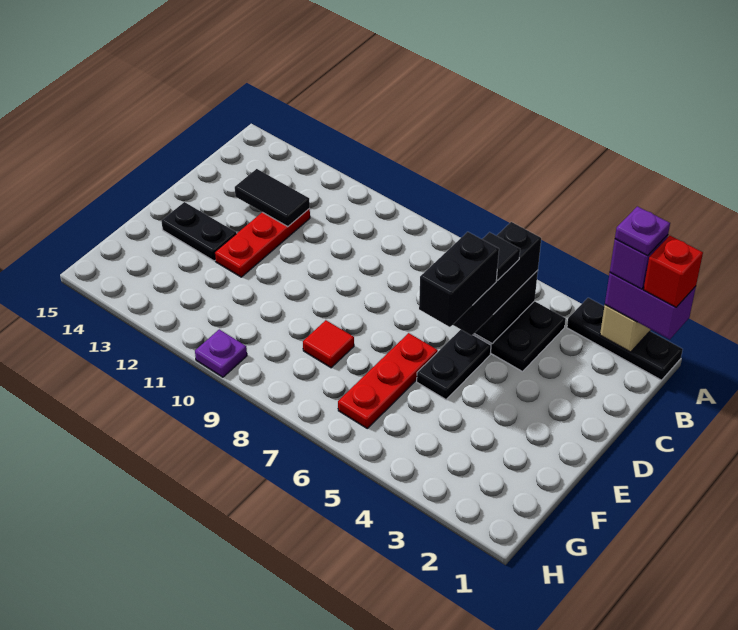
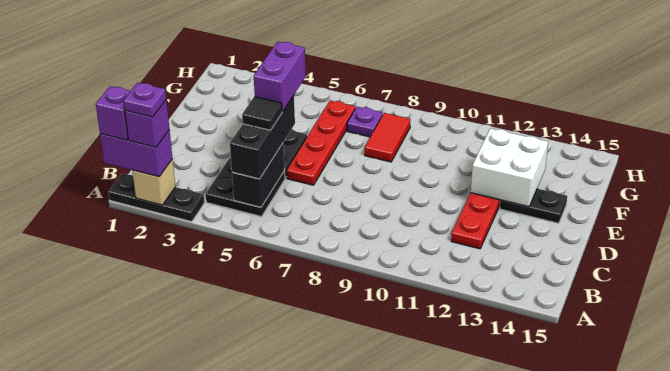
red brick A1 level 4 -> purple brick A1 level 4
black tile C12:C13 level 2 -> none
black brick D5:E5 level 4 -> purple brick D5:E5 level 4
red plate E6:G6 level 1 -> red plate D6:G6 level 1
none -> white brick E12:F13 level 2
red tile F8 level 1 -> red tile F8:G8 level 1
purple plate H10 level 1 -> purple plate G7 level 1

